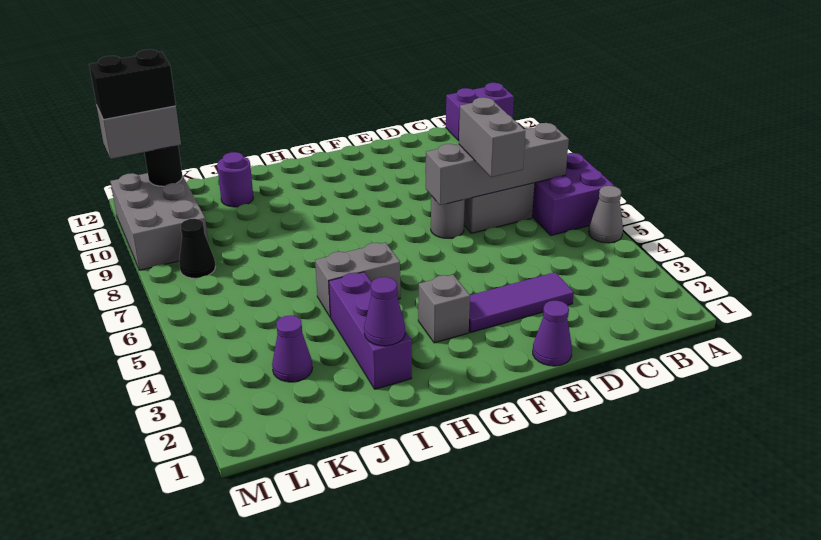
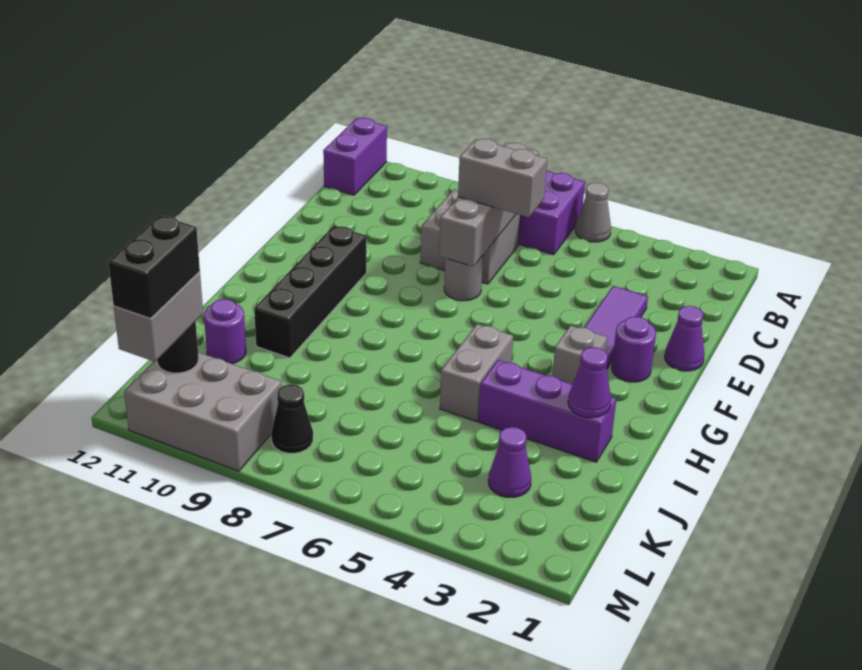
none -> purple round brick F2 level 1
none -> black brick F10:I10 level 1

